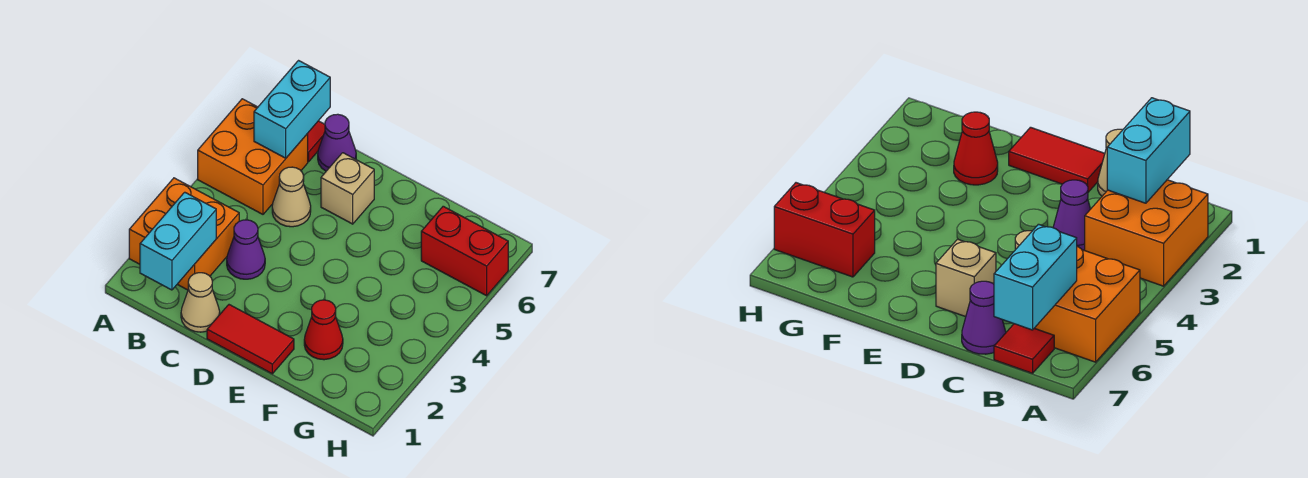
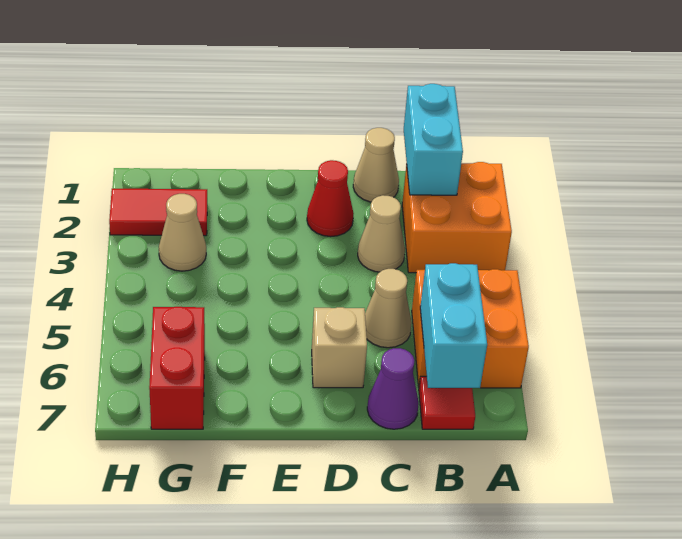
purple cone C3 level 1 -> tan cone C3 level 1
red tile D1:E1 level 1 -> red tile G2:H2 level 1
red cone F2 level 1 -> red cone D2 level 1
none -> tan cone G3 level 1
red brick G6:H6 level 1 -> red brick G6:G7 level 1

